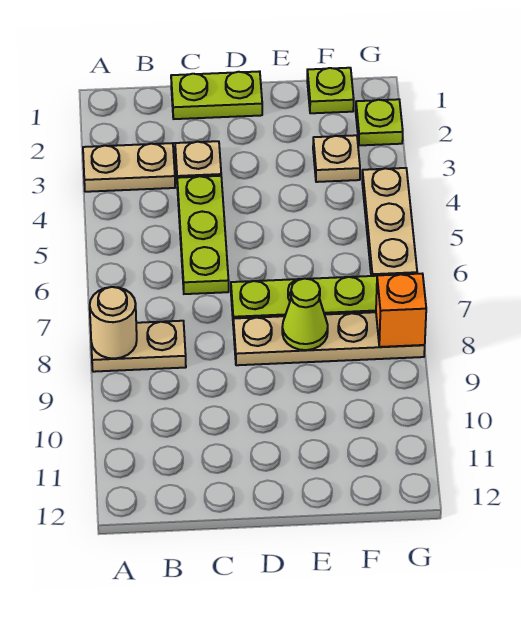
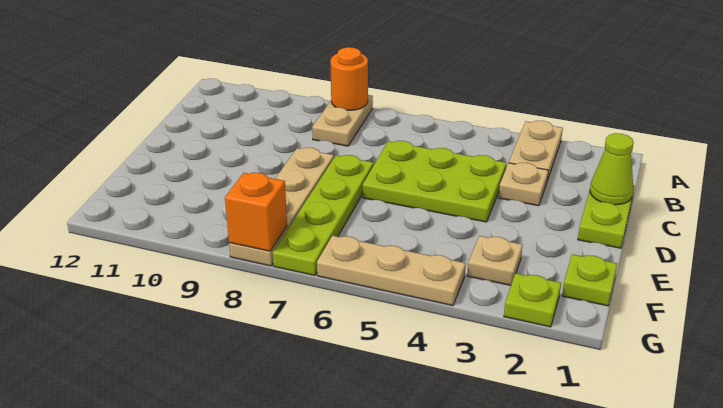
tan round brick A8 level 2 -> orange round brick A8 level 2
lime plate C4:C6 level 1 -> lime plate C4:D6 level 1
lime cone E8 level 2 -> lime cone C1 level 2

